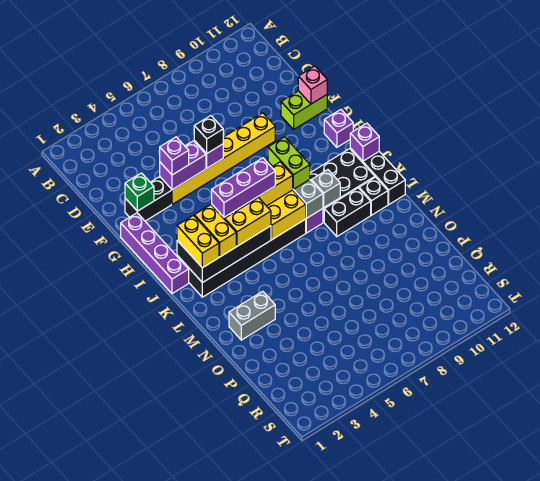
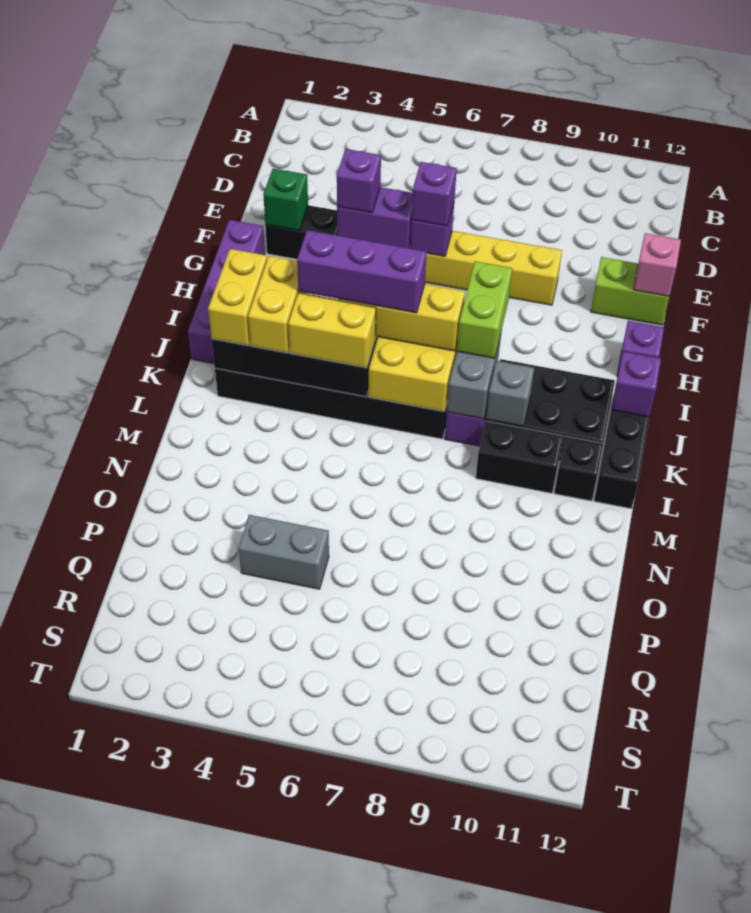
black brick F6 level 3 -> purple brick F6 level 3
grey brick N2:N3 level 1 -> grey brick P4:P5 level 1

